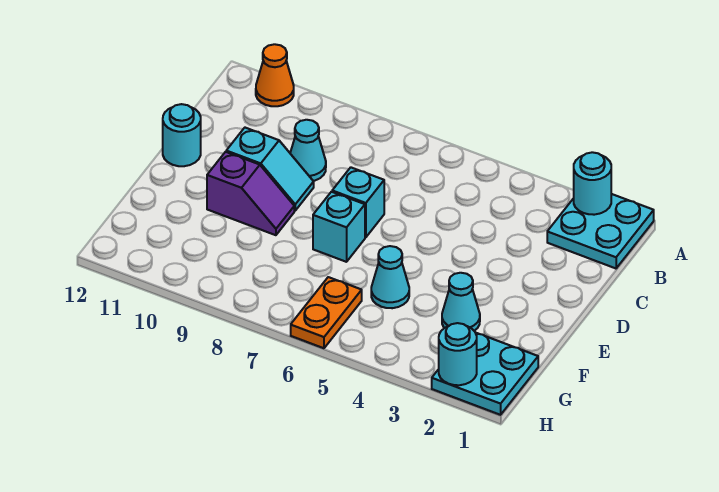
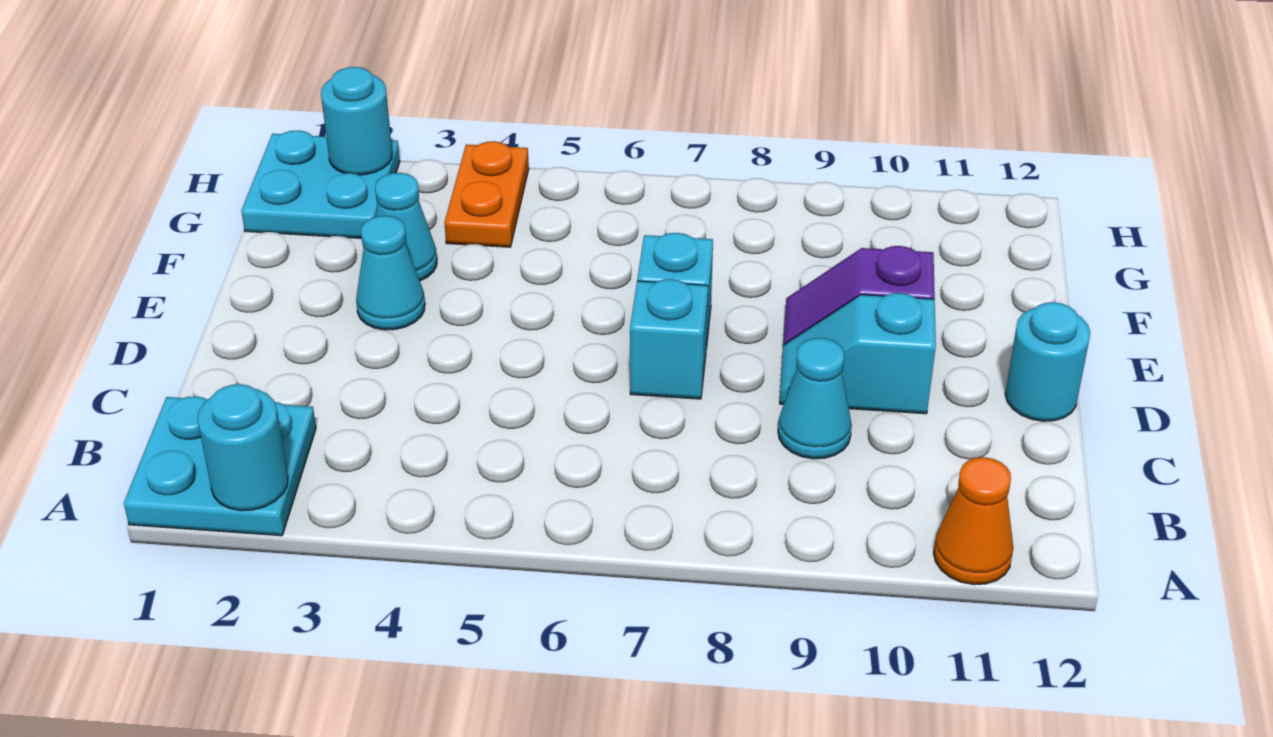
cyan cone F5 level 1 -> cyan cone E3 level 1
orange plate G6:H6 level 1 -> orange plate G4:H4 level 1

